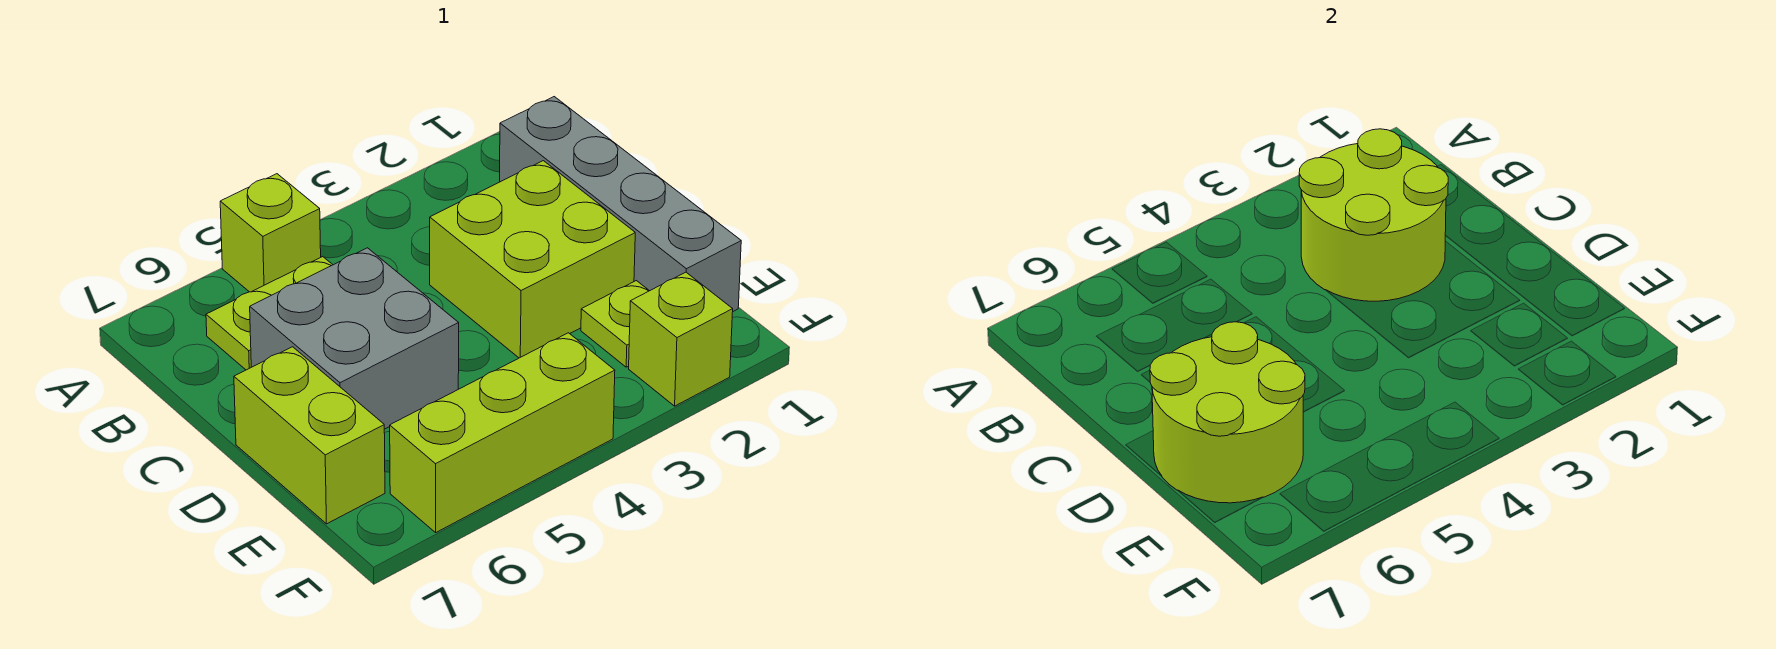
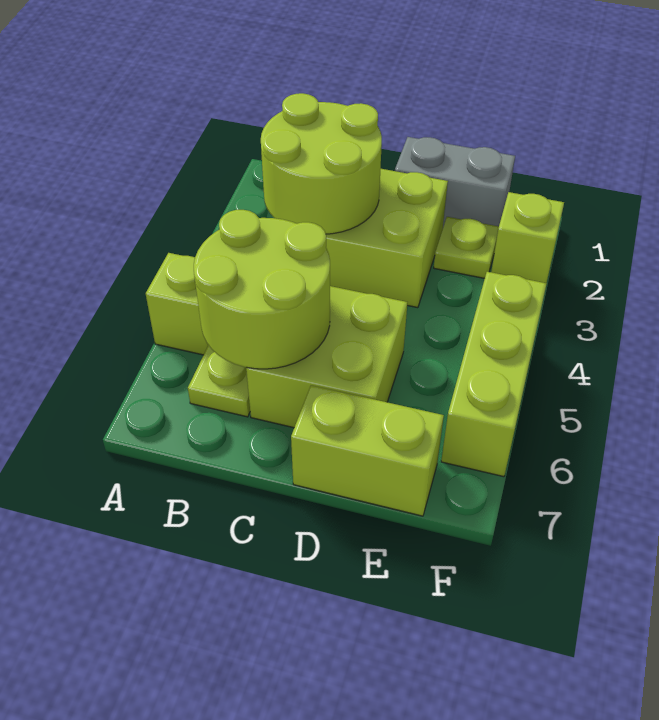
grey brick B1:E1 level 1 -> grey brick D1:E1 level 1
grey brick C5:D6 level 1 -> lime brick C5:D6 level 1
lime round brick D6:E7 level 2 -> lime round brick B5:C6 level 2

